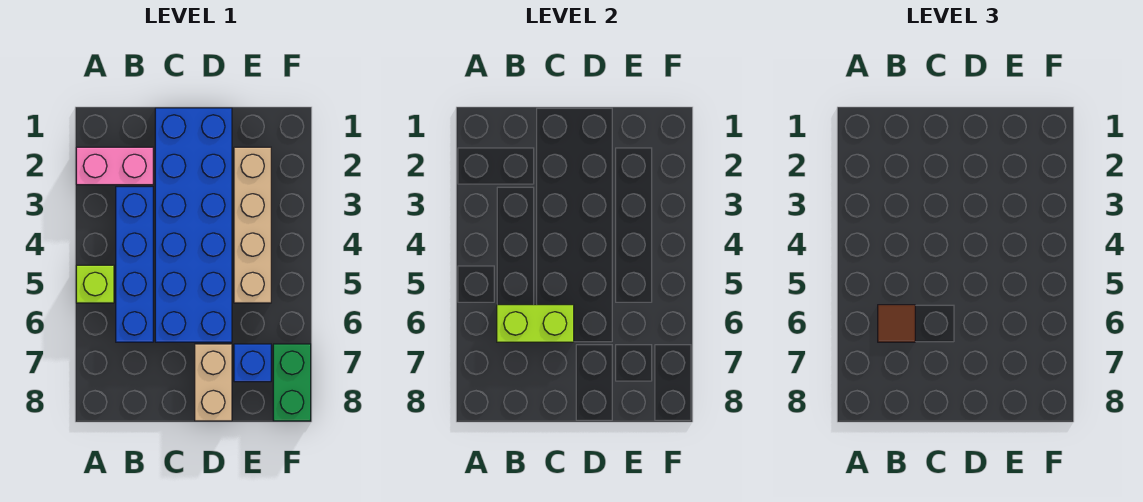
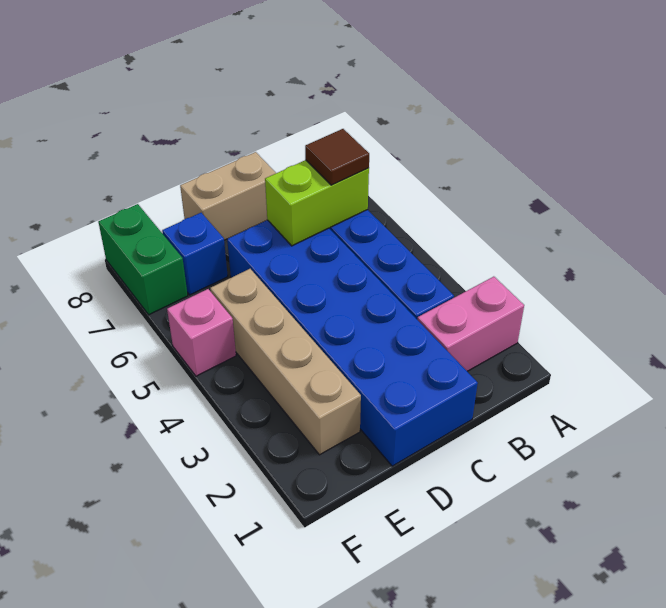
lime brick A5 level 1 -> none
tan brick D7:D8 level 1 -> tan brick C8:D8 level 1
none -> pink brick F5 level 1

